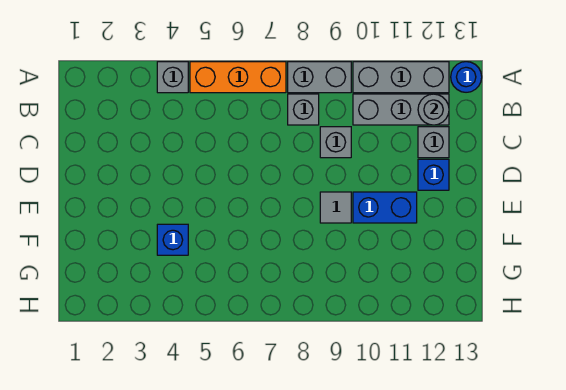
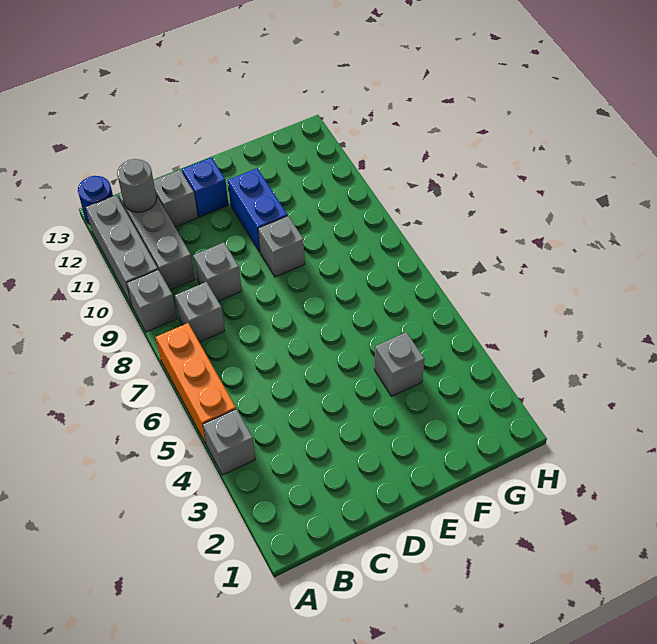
grey brick A8:A9 level 1 -> grey brick A9 level 1
grey tile E9 level 1 -> grey brick E9 level 1
blue brick F4 level 1 -> grey brick F4 level 1

